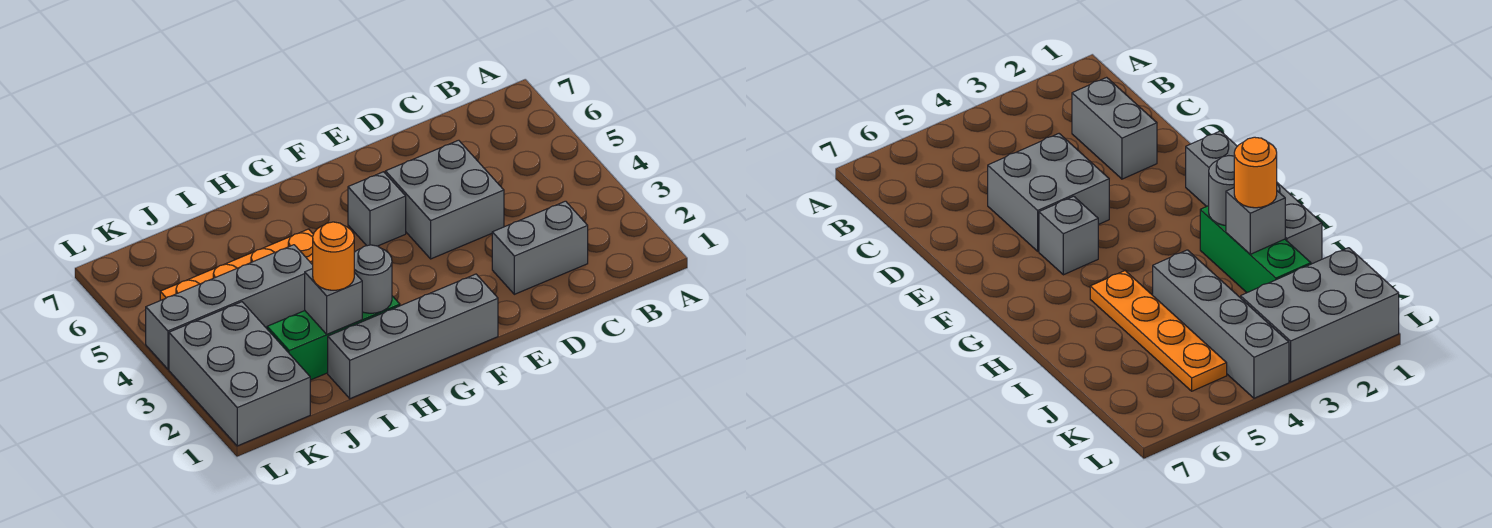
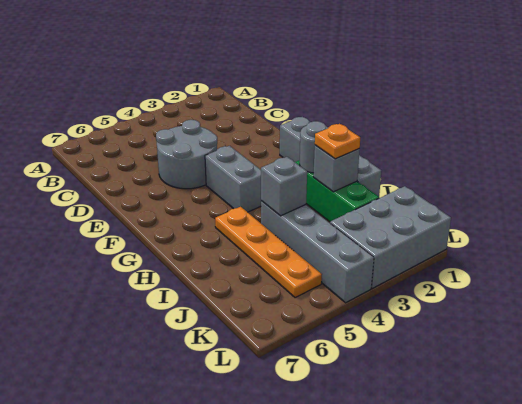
grey brick C2:D2 level 1 -> grey brick F4:G4 level 1
grey brick D4:E5 level 1 -> grey round brick D4:E5 level 1
grey brick F5 level 1 -> grey brick I4 level 2
orange round brick I2 level 3 -> orange plate I2 level 3

